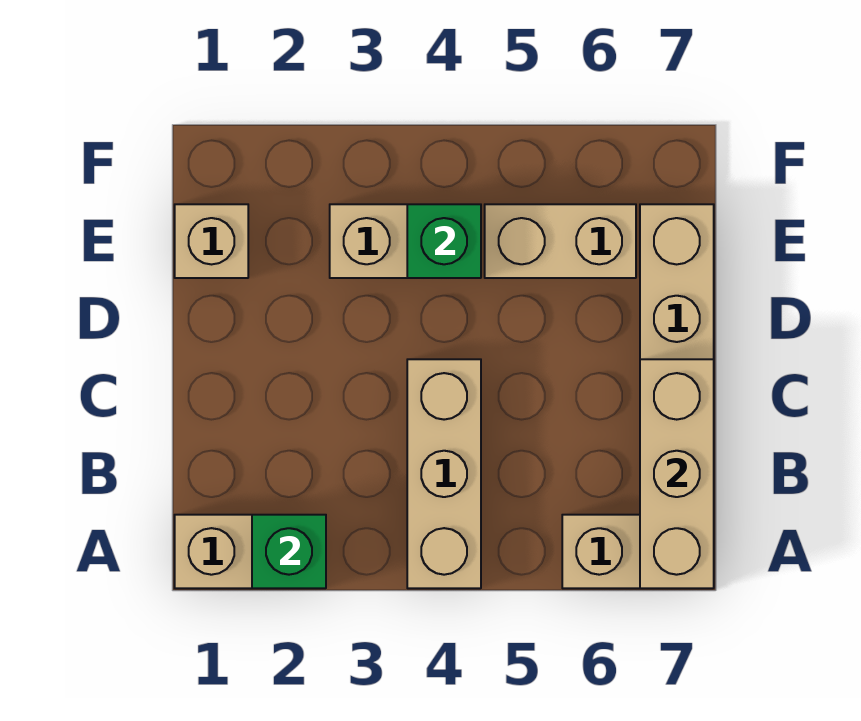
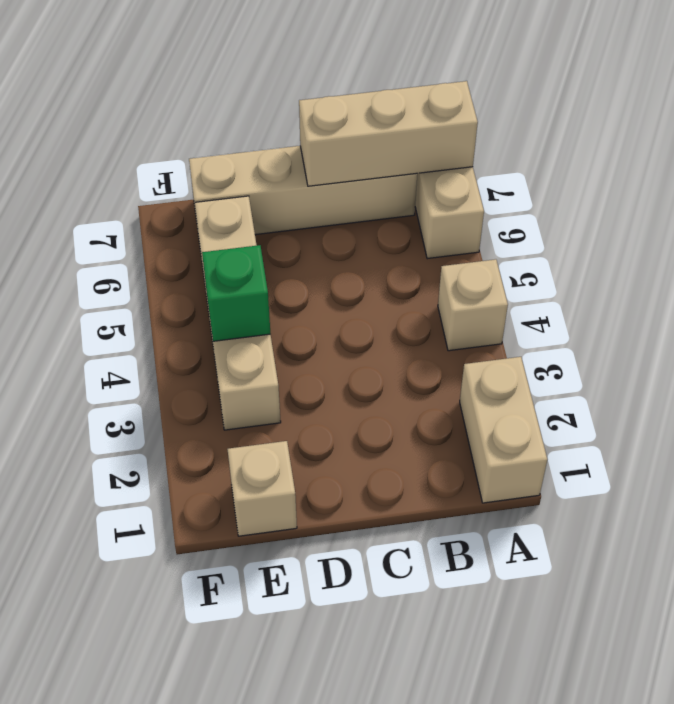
green brick A2 level 2 -> none
tan brick A4:C4 level 1 -> tan brick A4 level 1

